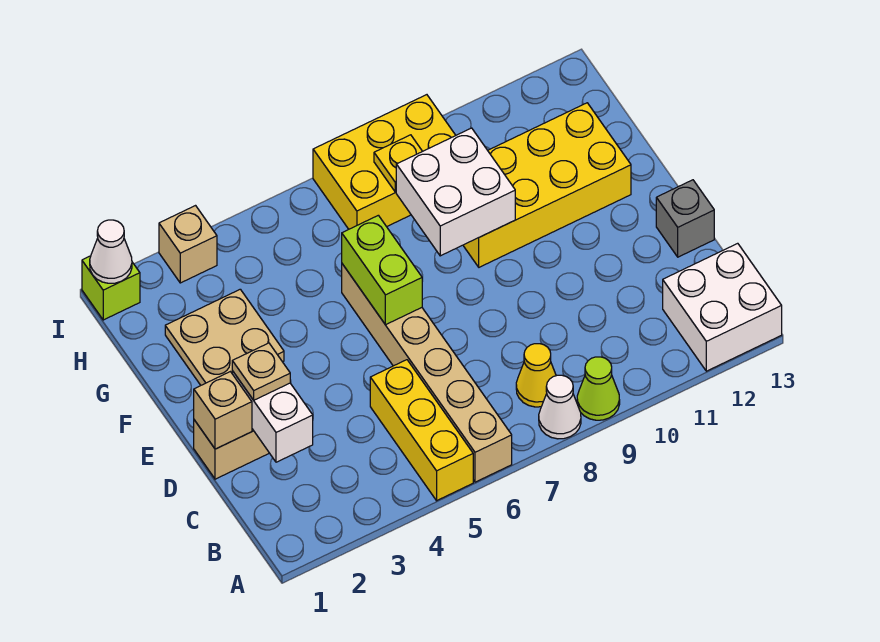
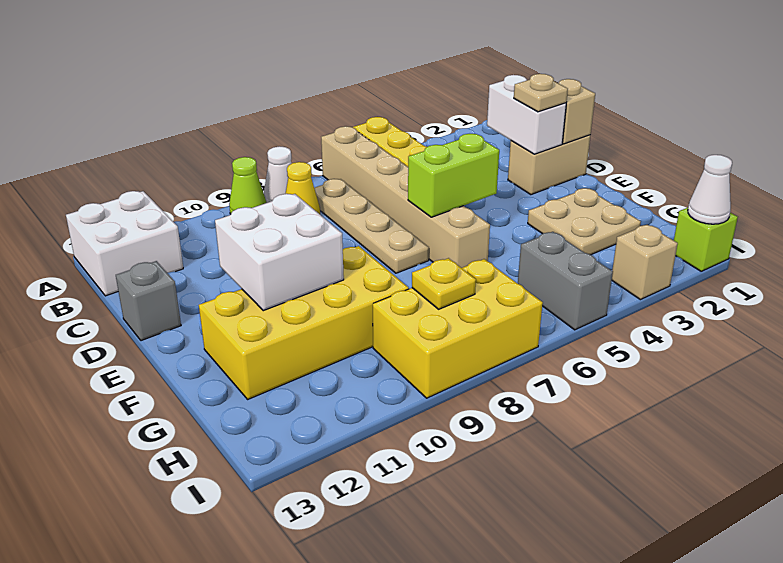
none -> tan plate B7:E7 level 1
lime brick E6:F6 level 2 -> lime brick E5:E6 level 2
white brick F8:G9 level 2 -> white brick E10:F11 level 2
none -> grey brick H5:I5 level 1

